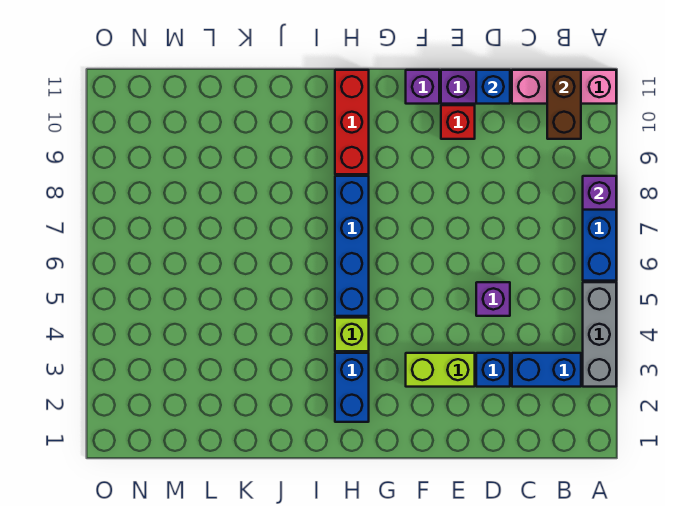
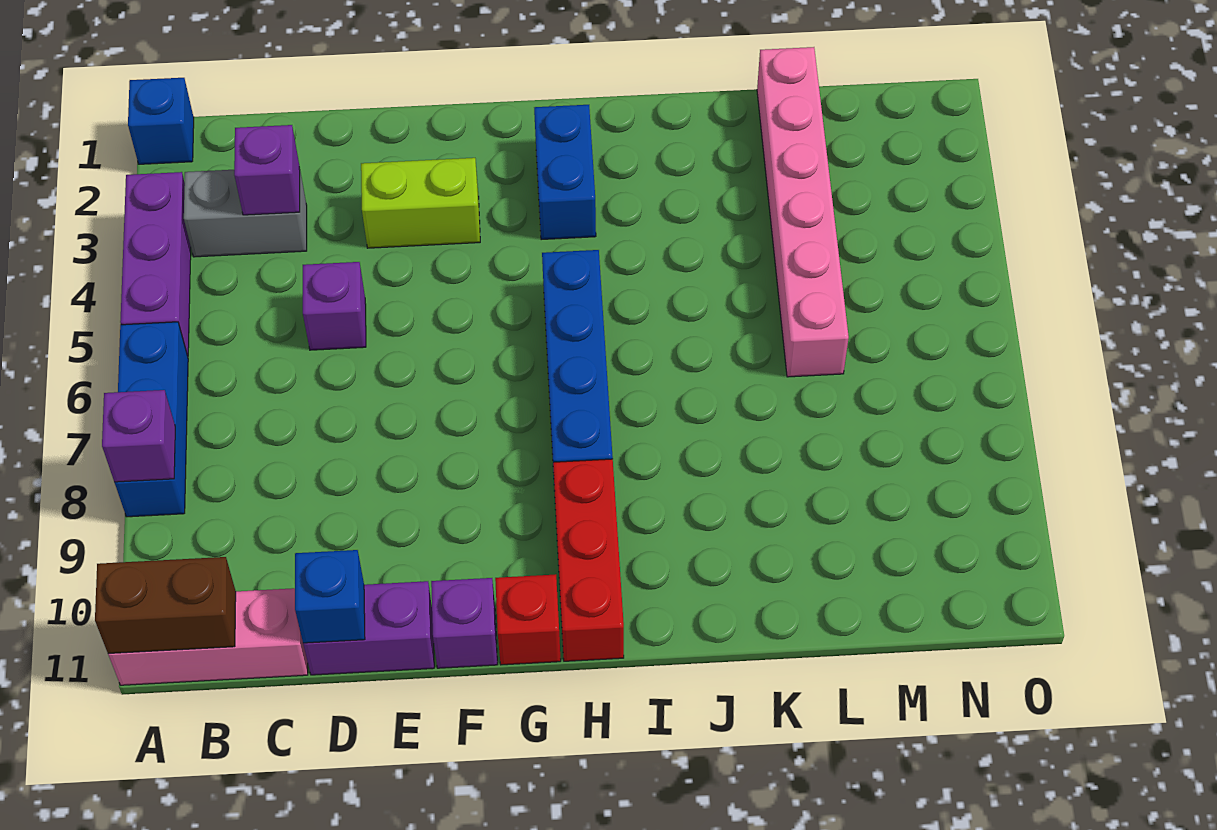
grey brick A3:A5 level 1 -> purple brick A3:A5 level 1
blue brick B3:C3 level 1 -> grey brick B3:C3 level 1
brown brick B10:B11 level 2 -> brown brick A11:B11 level 2
none -> purple brick C3 level 2
blue brick D3 level 1 -> blue brick A1 level 1
red brick E10 level 1 -> red brick G11 level 1
lime brick H4 level 1 -> none
none -> pink brick L1:L6 level 1

